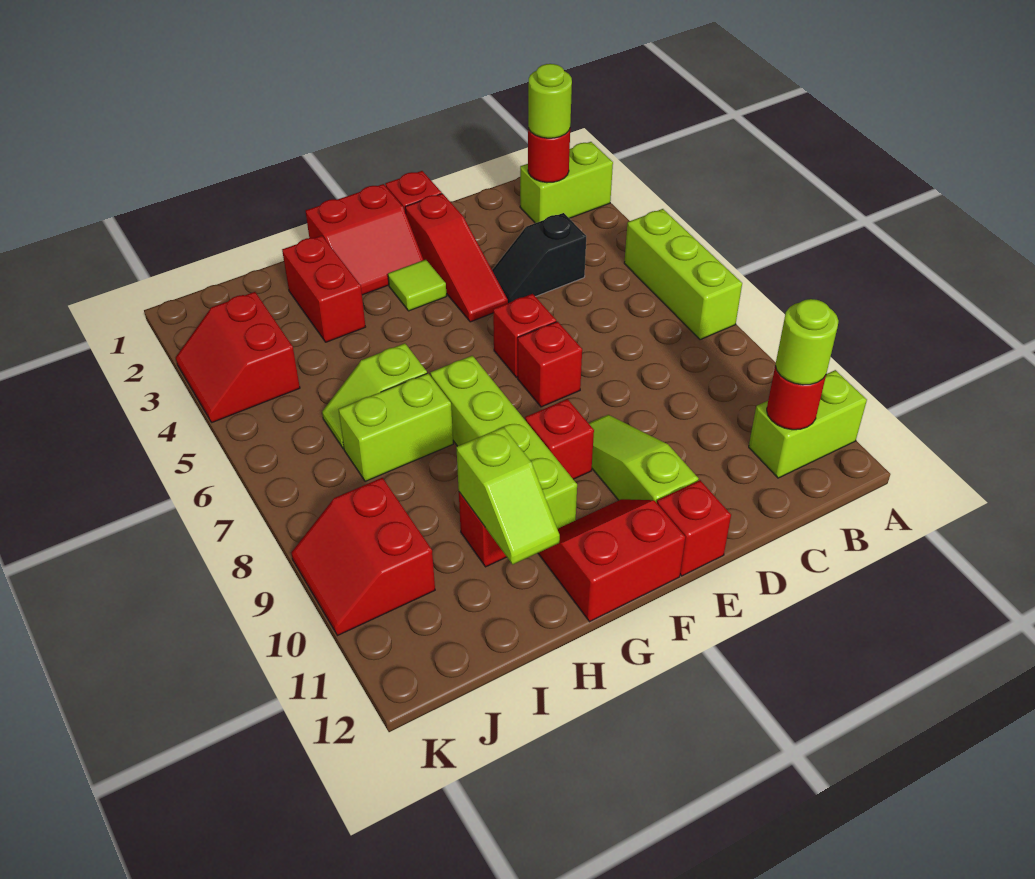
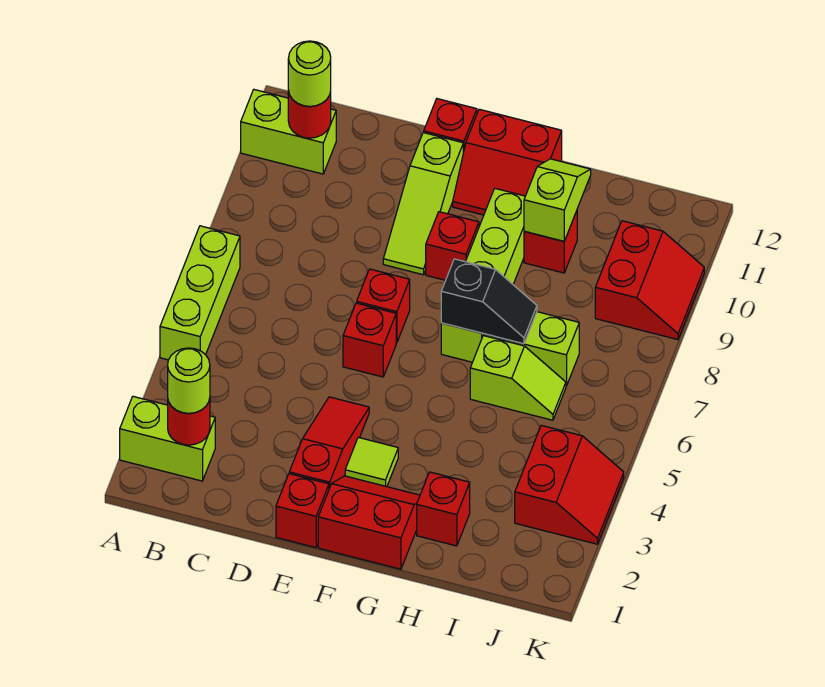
black slope C4:D4 level 1 top C -> black slope G7:H7 level 2 top G
red brick H2:H3 level 1 -> red brick H2 level 1

